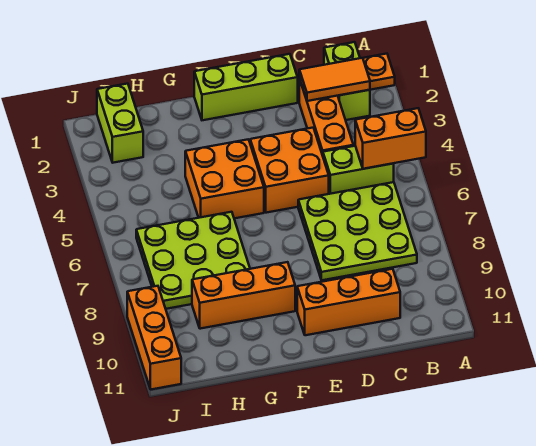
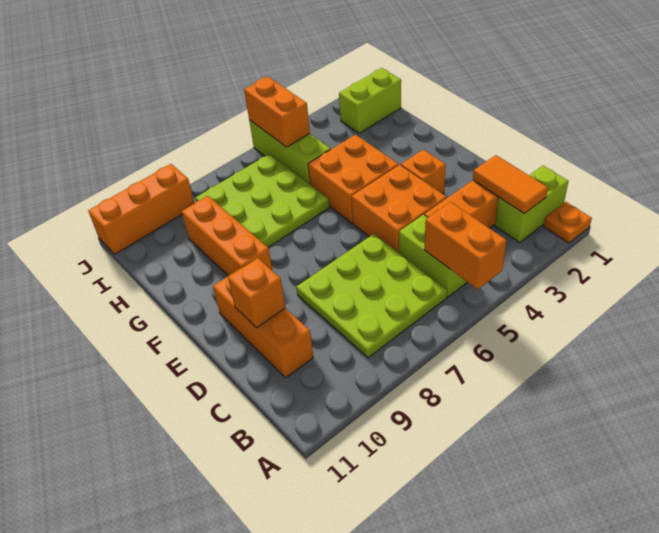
lime brick D1:F1 level 1 -> lime brick H5:J5 level 1
none -> orange brick D10 level 2
none -> orange brick E3 level 1
none -> orange brick I5:J5 level 2

